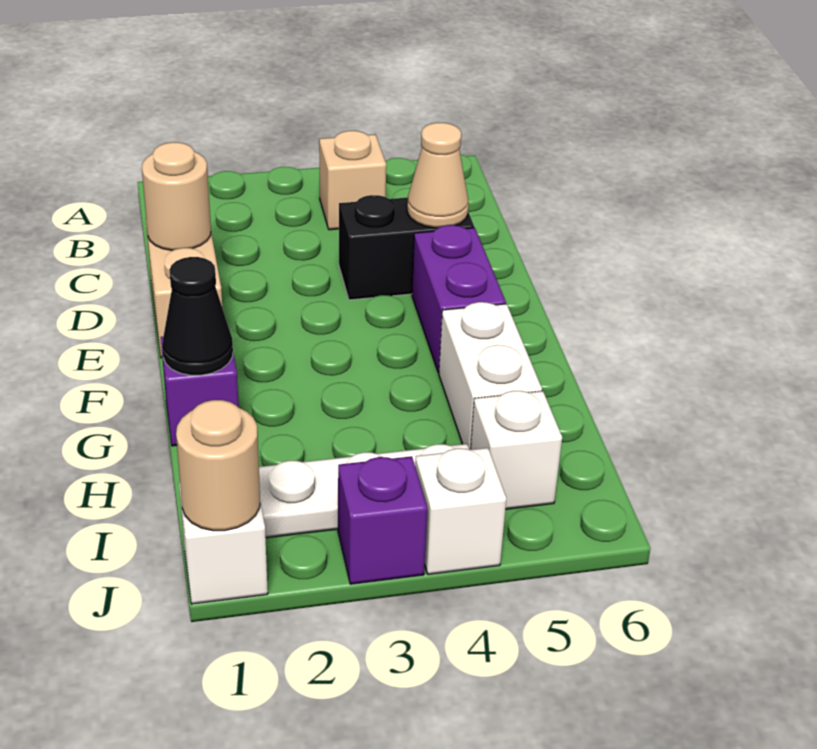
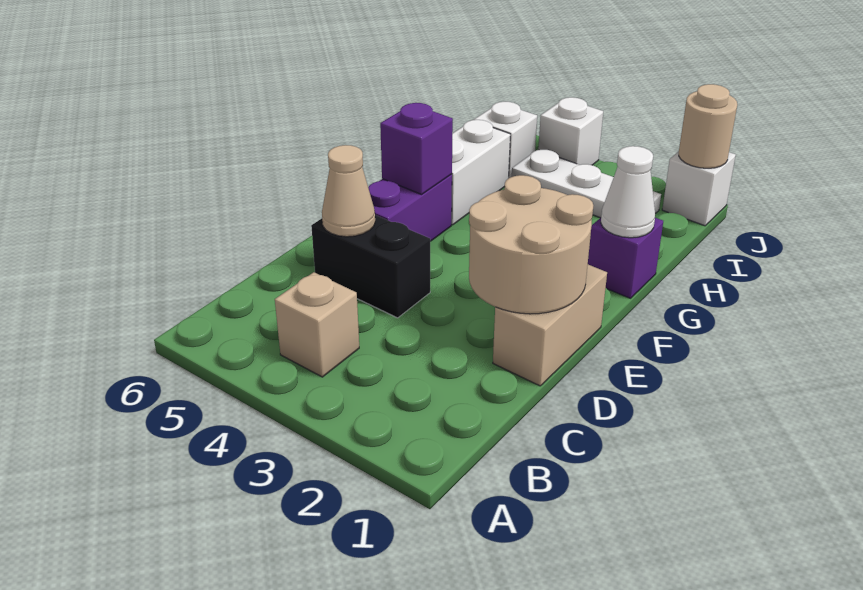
tan round brick D1 level 2 -> tan round brick D1:E2 level 2
black cone G1 level 2 -> white cone G1 level 2
purple brick J3 level 1 -> purple brick F5 level 2

